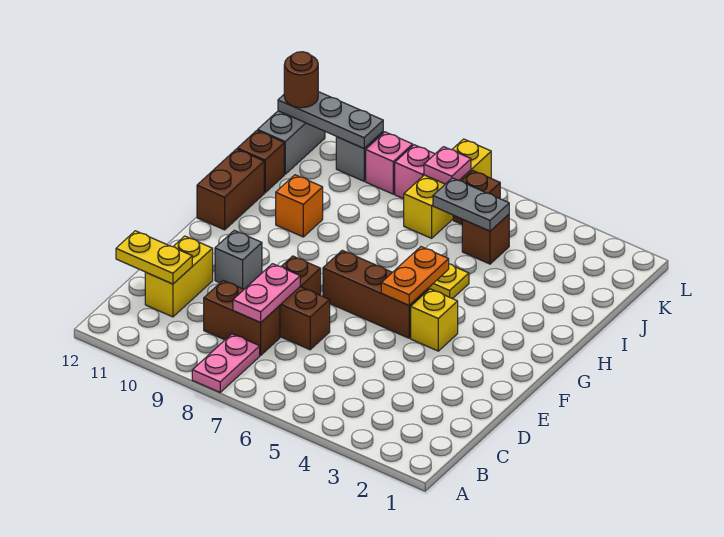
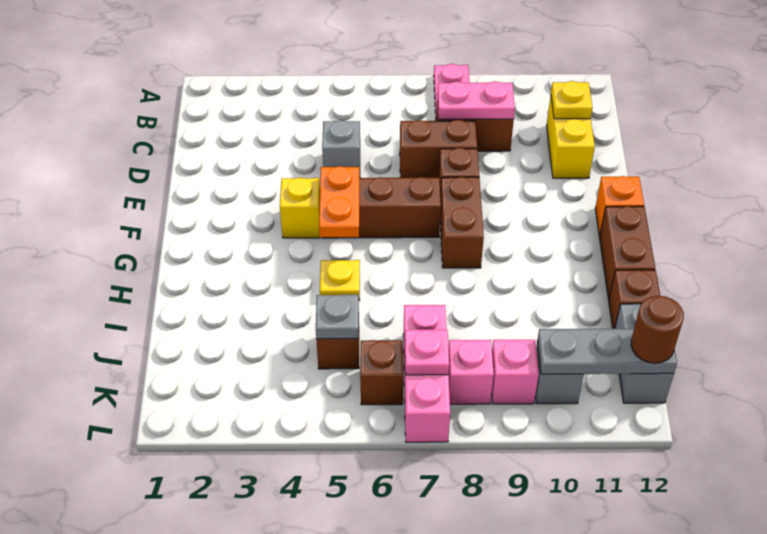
pink plate C8:D8 level 2 -> pink plate C8:C9 level 2
yellow plate C11:C12 level 2 -> yellow plate C11 level 2
grey brick E10 level 1 -> grey brick D5 level 1
none -> brown brick F8:G8 level 1
orange brick H10 level 1 -> orange brick F12 level 1
grey plate J5:J6 level 2 -> grey plate J5 level 2
yellow brick J7:L7 level 1 -> pink brick J7:L7 level 1

